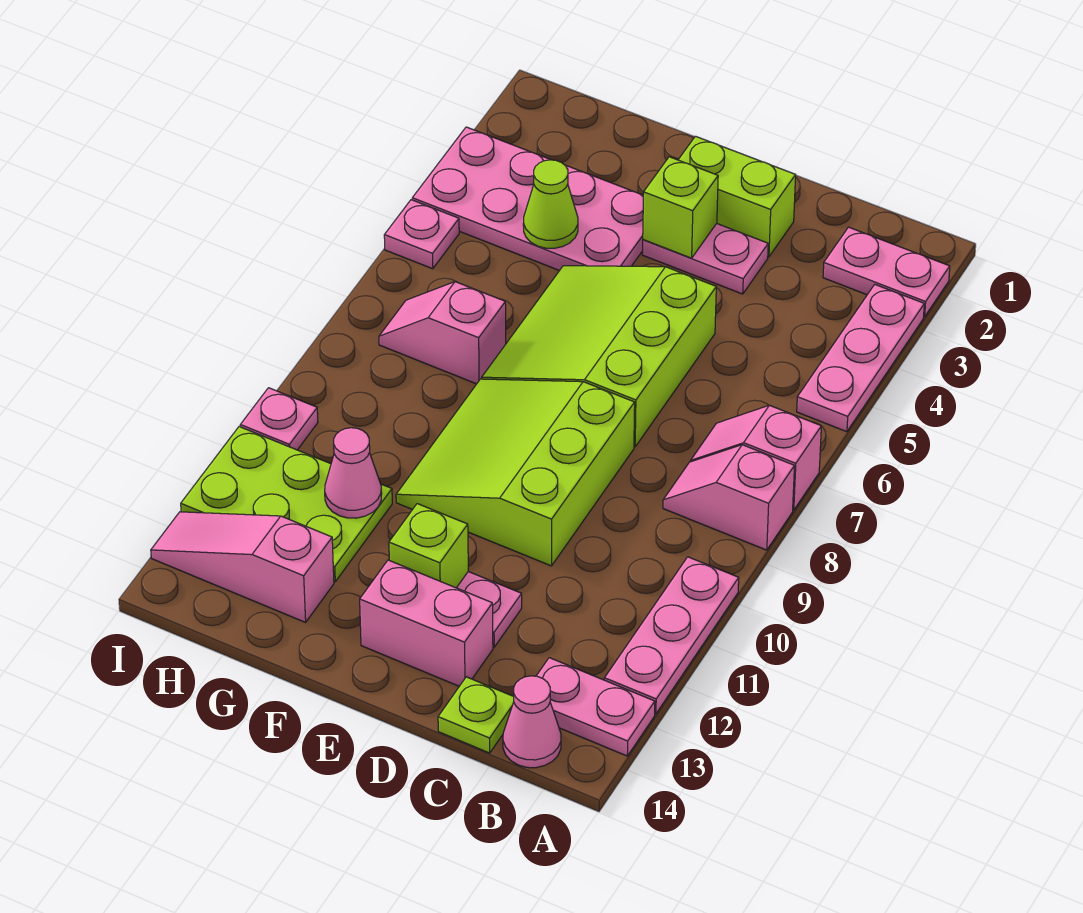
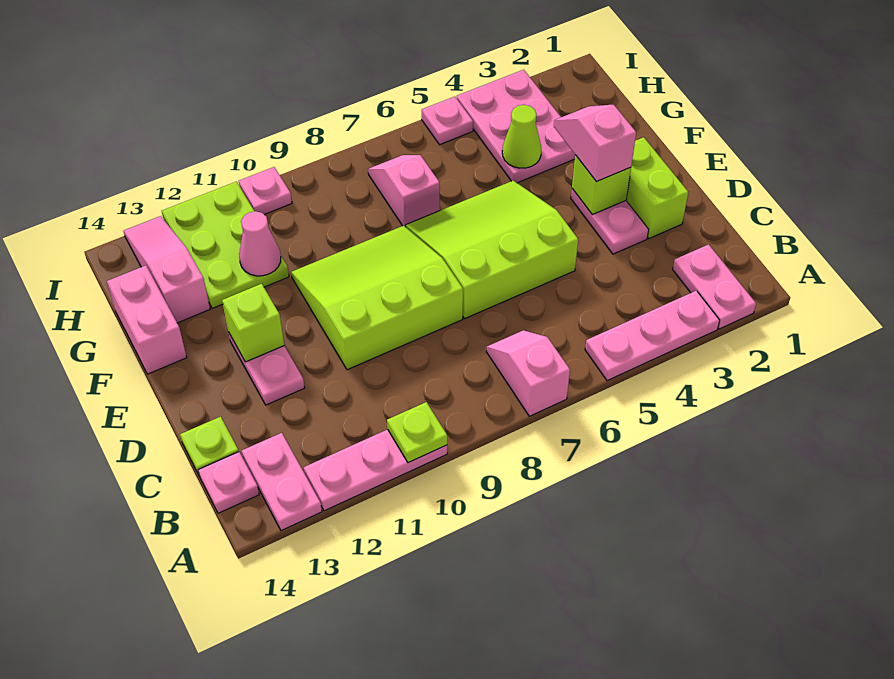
pink slope A8:B8 level 1 top A -> pink slope E3:F3 level 3 top E
none -> lime plate A10 level 2
pink cone B14 level 1 -> pink plate B14 level 1
pink brick D13:E13 level 1 -> pink brick F14:G14 level 1
pink plate F3:I4 level 1 -> pink plate G3:I4 level 1

